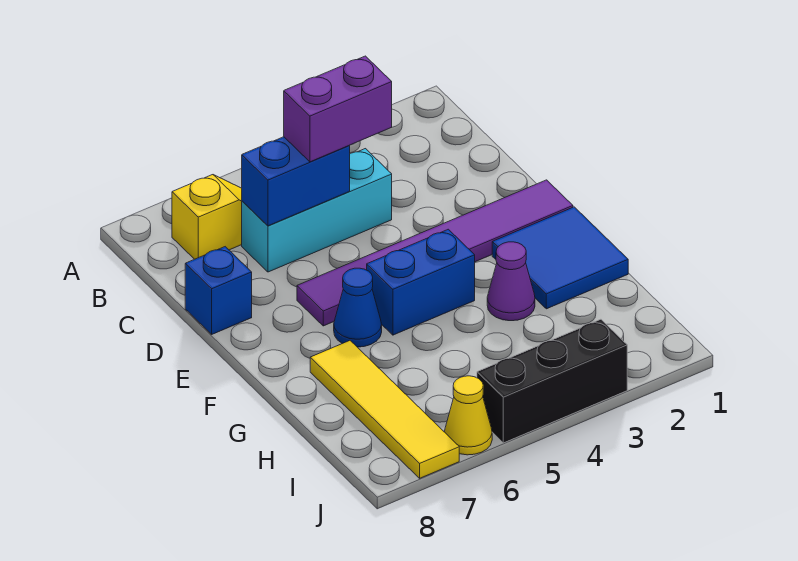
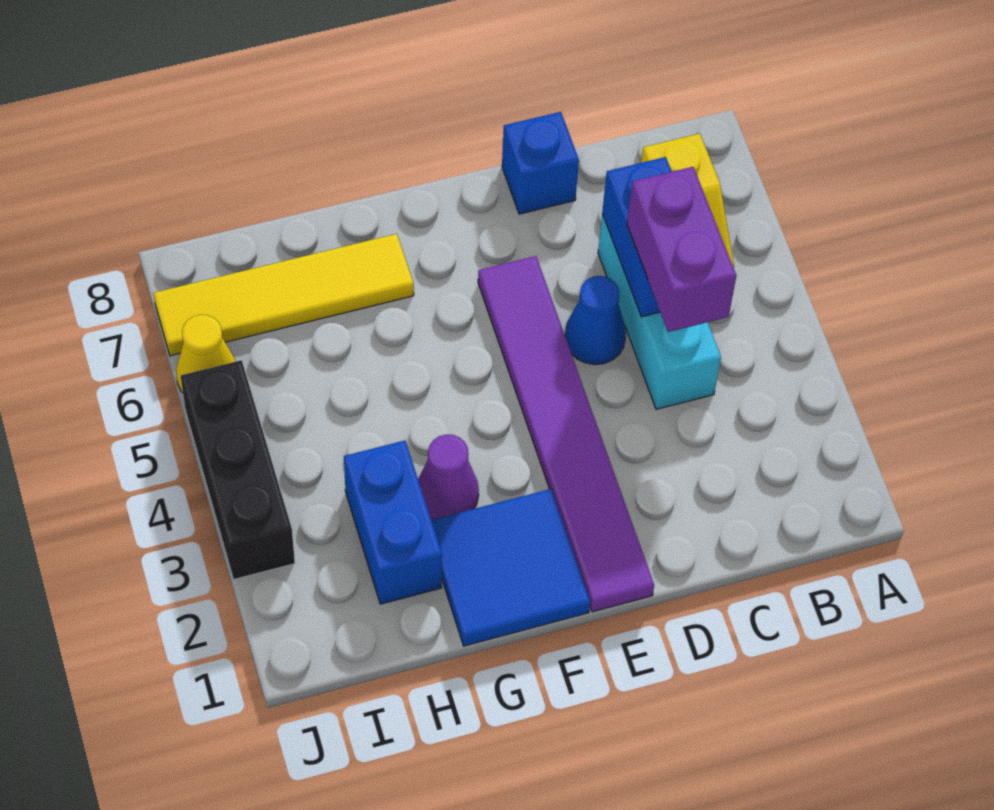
blue brick F4:F5 level 1 -> blue brick H2:H3 level 1
blue cone F6 level 1 -> blue cone D5 level 1

